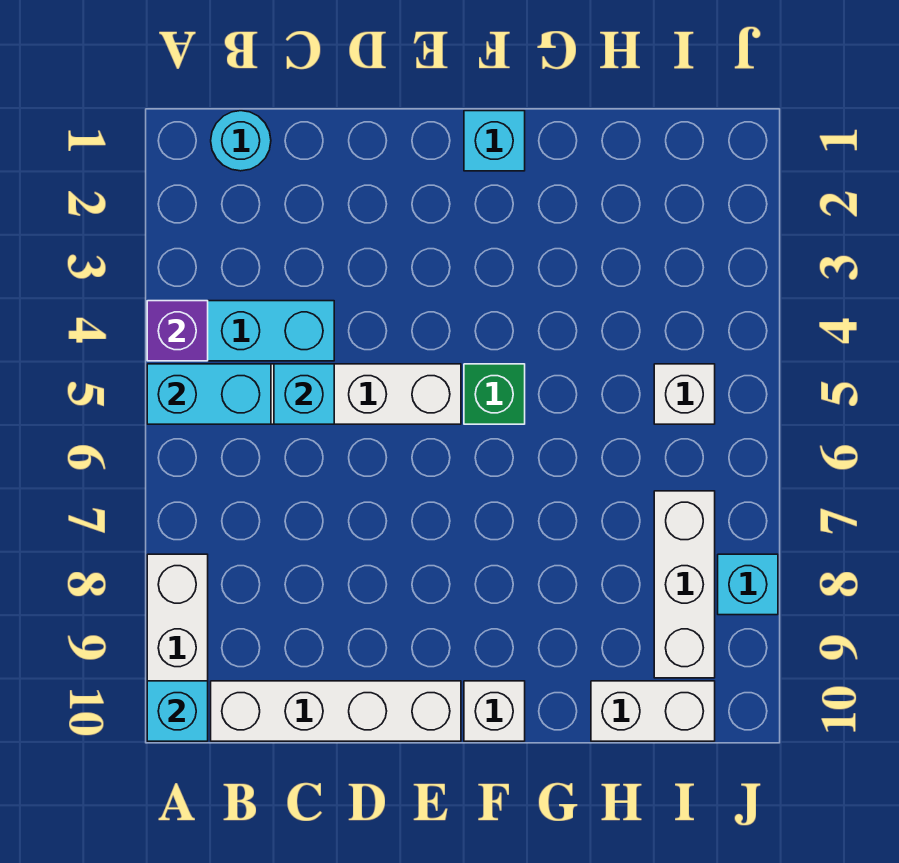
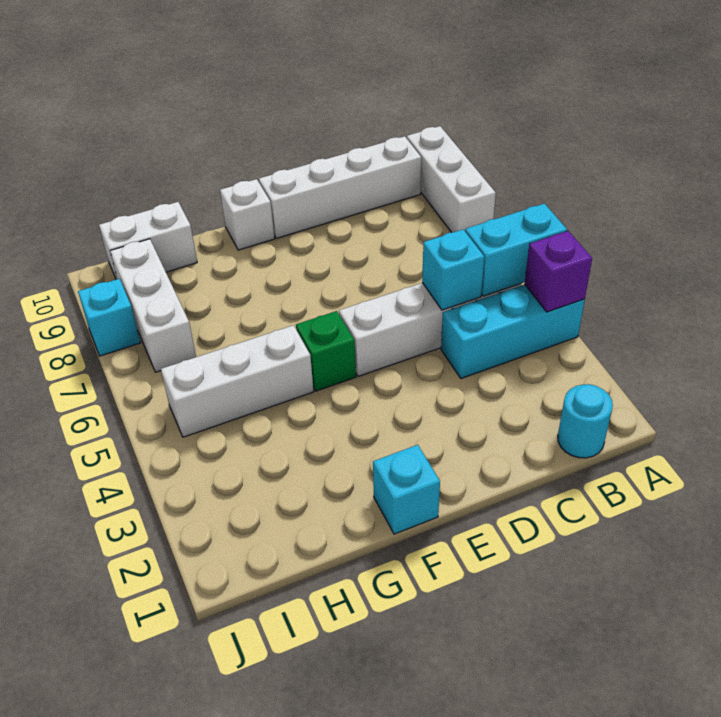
cyan brick A10 level 2 -> none
white brick I5 level 1 -> white brick G5:I5 level 1

